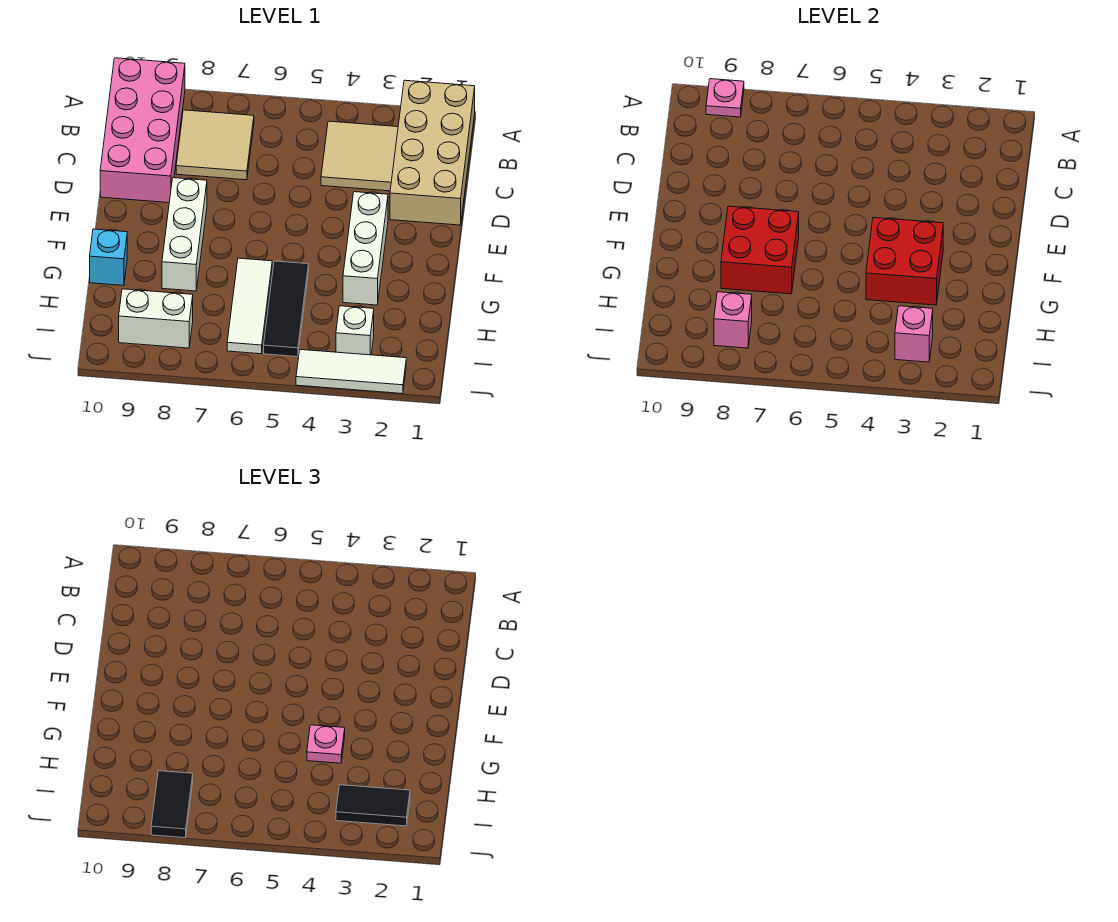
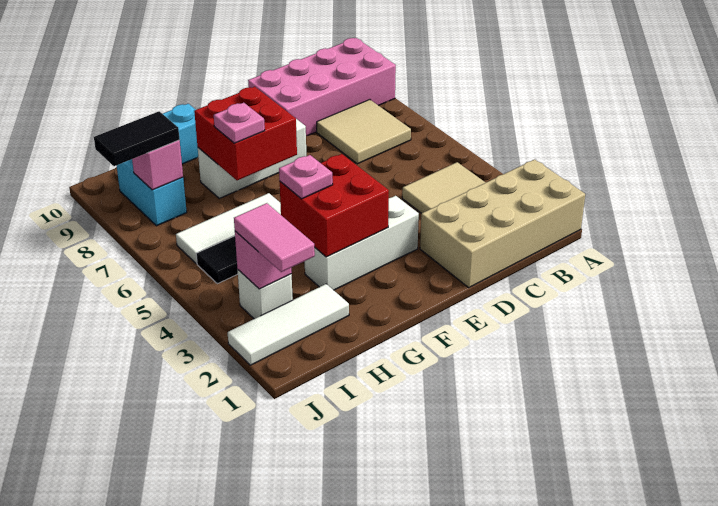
pink plate A9 level 2 -> pink plate G7 level 3
black tile I2:I3 level 3 -> pink tile I2:I3 level 3
white brick I8:I9 level 1 -> cyan brick I8:I9 level 1
white tile J2:J4 level 1 -> white tile H2:J2 level 1

